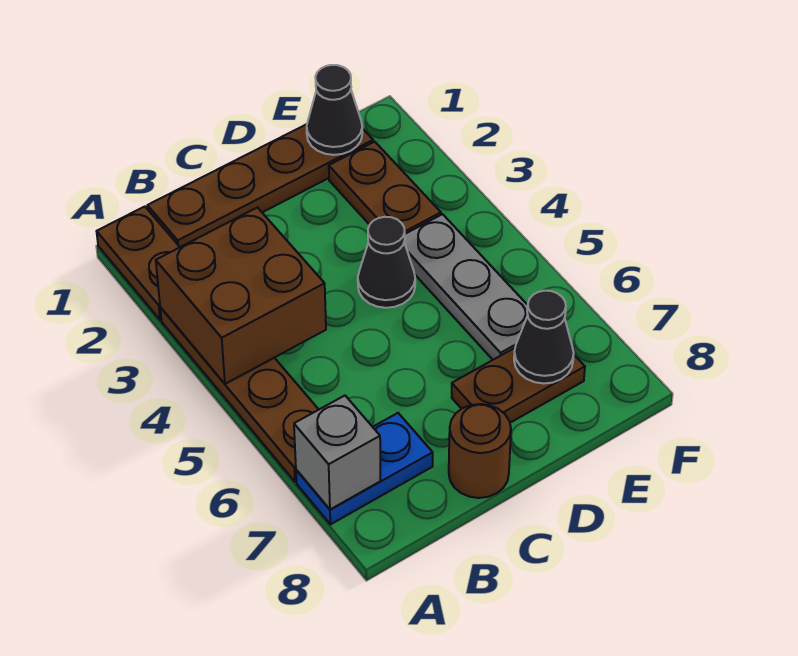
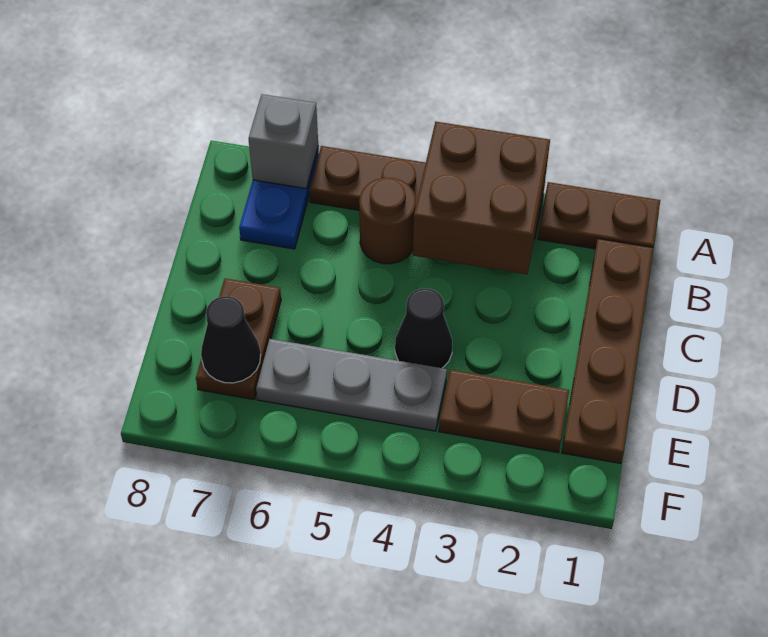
brown round brick C8 level 1 -> brown round brick B5 level 1
black cone E1 level 2 -> none

